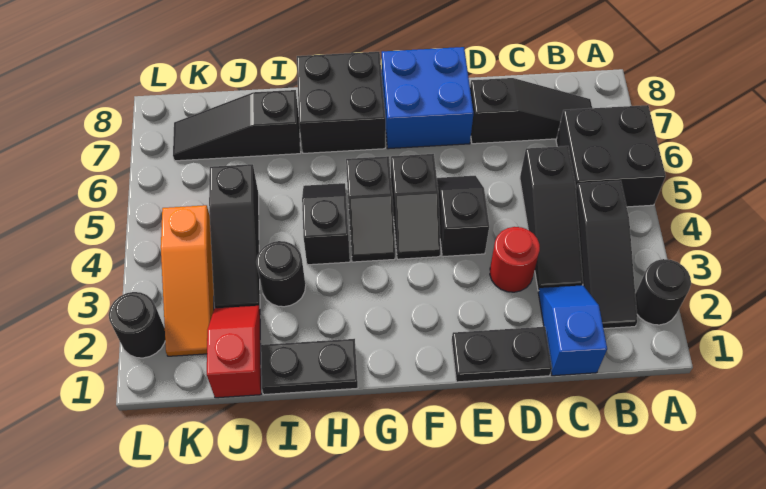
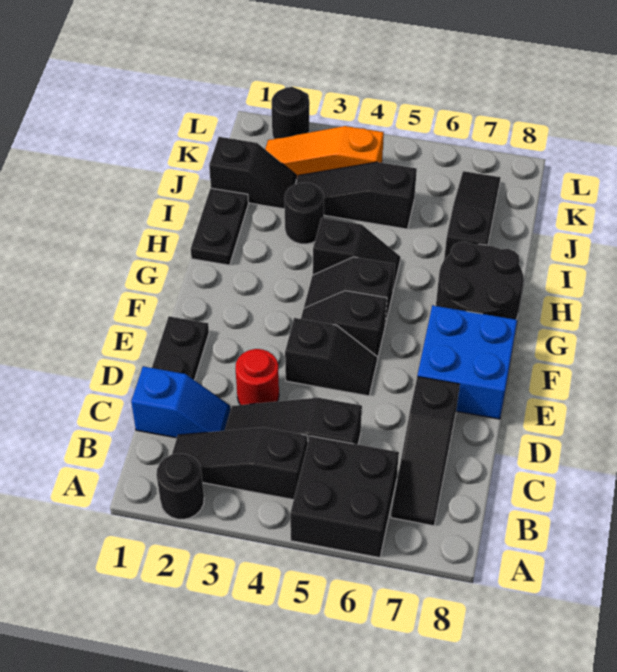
black brick G7:H8 level 1 -> black round brick G7:H8 level 1
red slope J1:J2 level 1 top 1 -> black slope J1:J2 level 1 top 1

